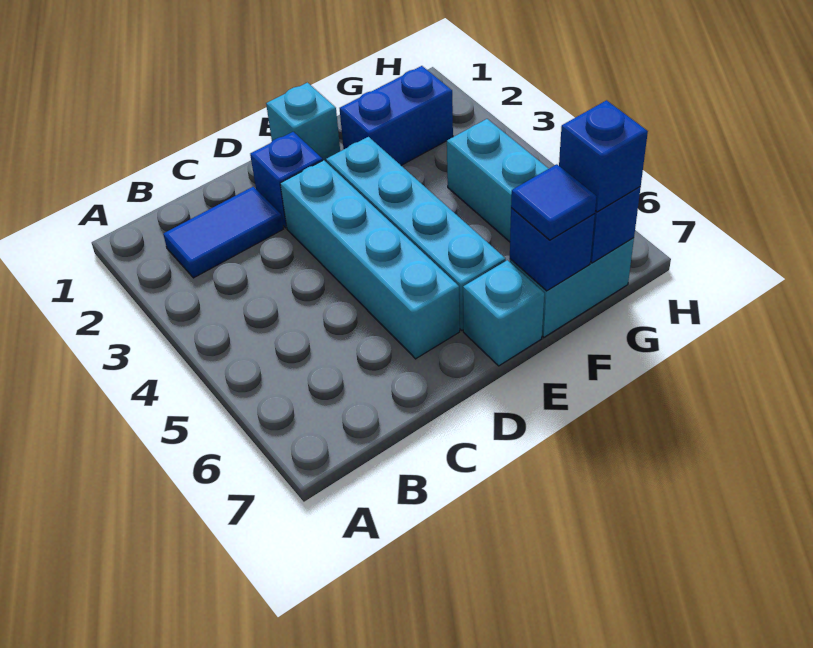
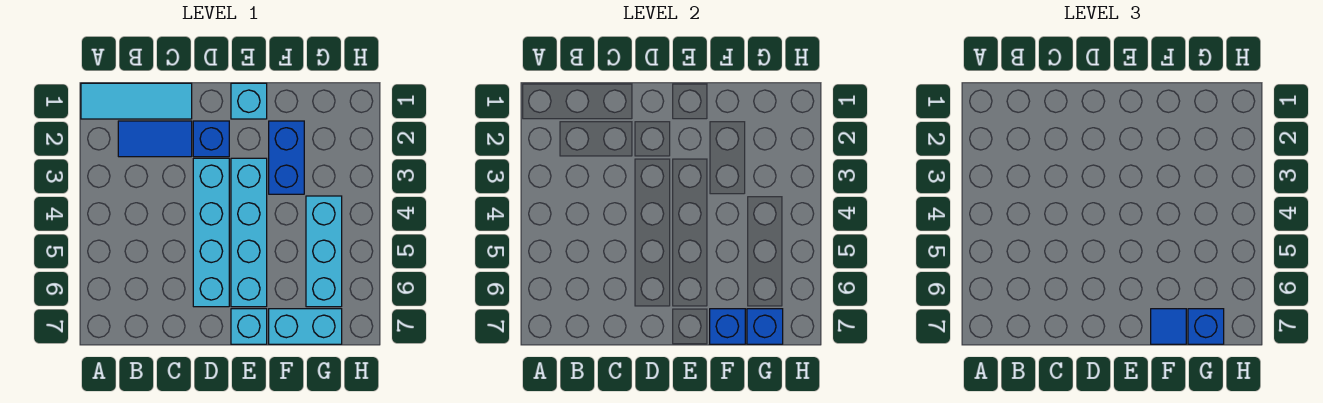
none -> cyan tile A1:C1 level 1
blue brick F2:G2 level 1 -> blue brick F2:F3 level 1

